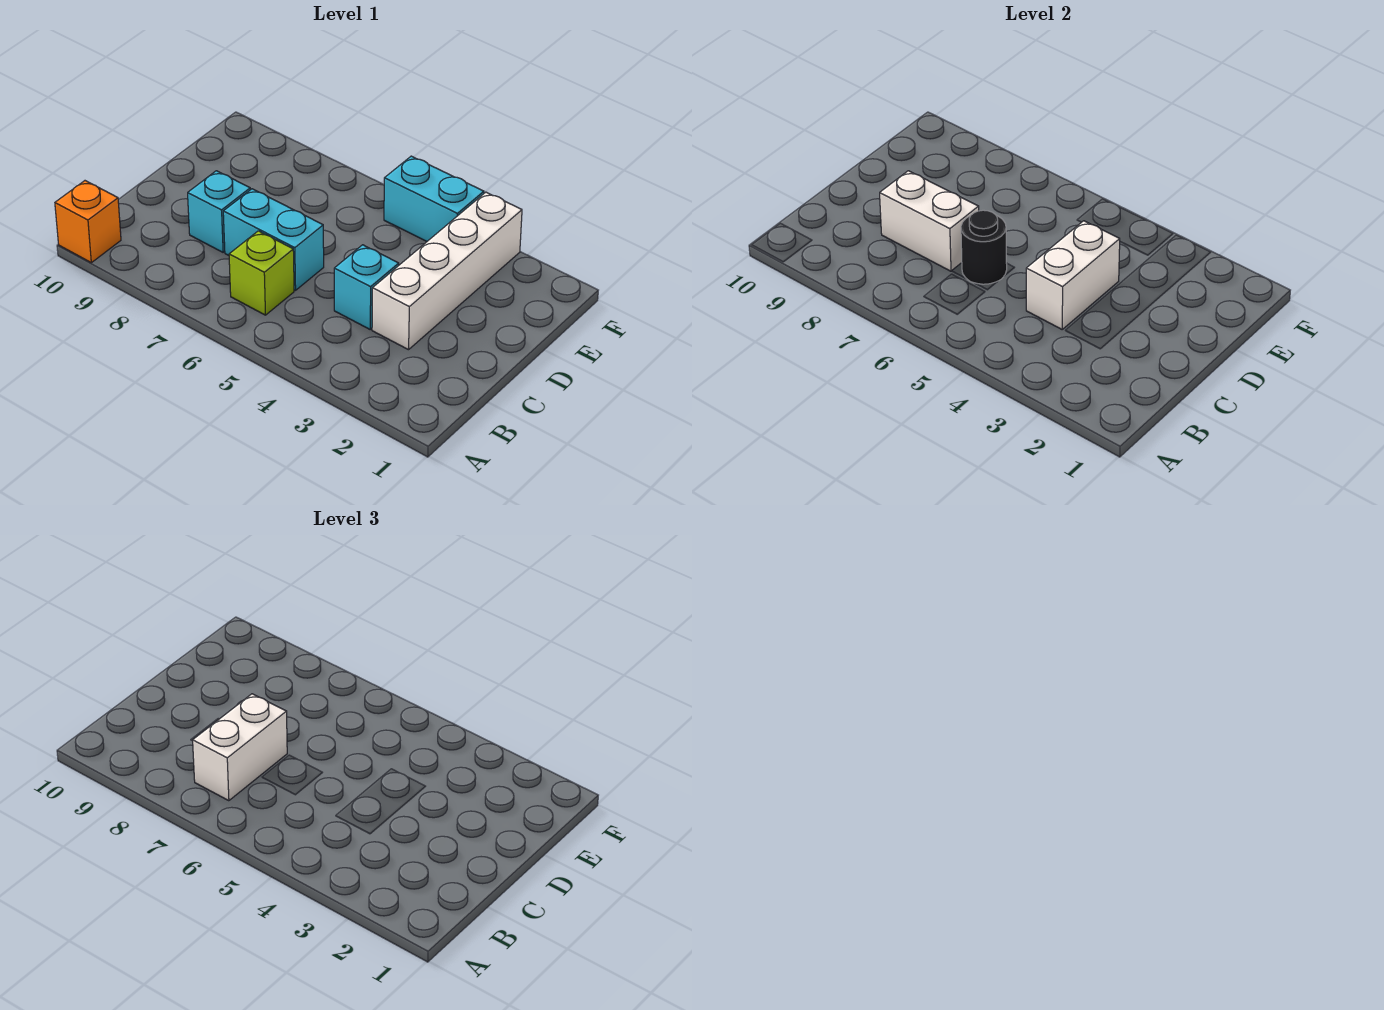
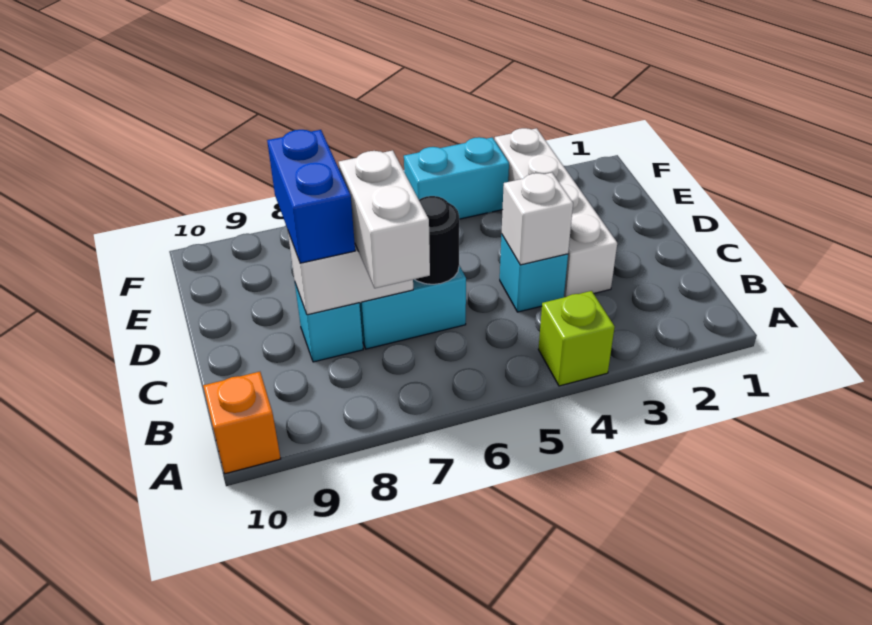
lime brick B6 level 1 -> lime brick A4 level 1
white brick C4:D4 level 2 -> white brick C4 level 2
none -> blue brick C8:D8 level 3

